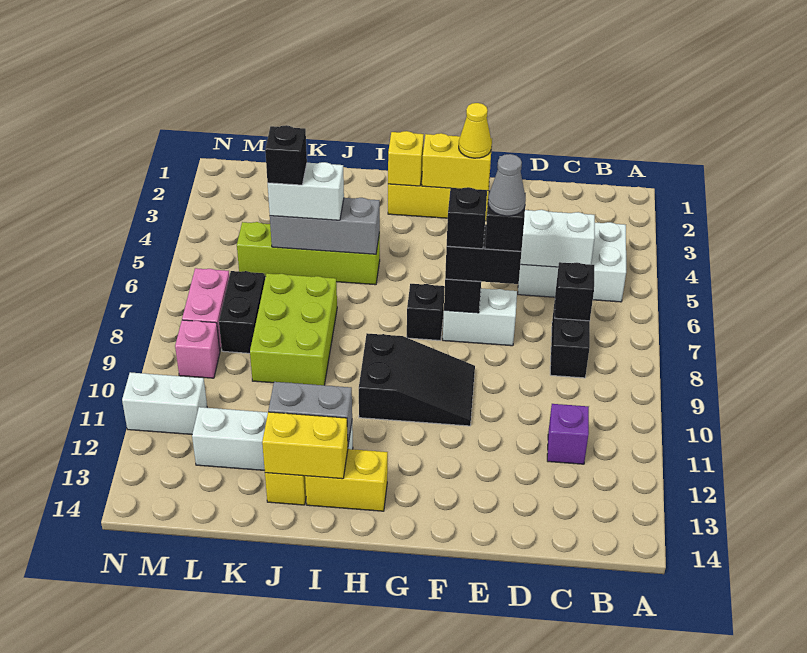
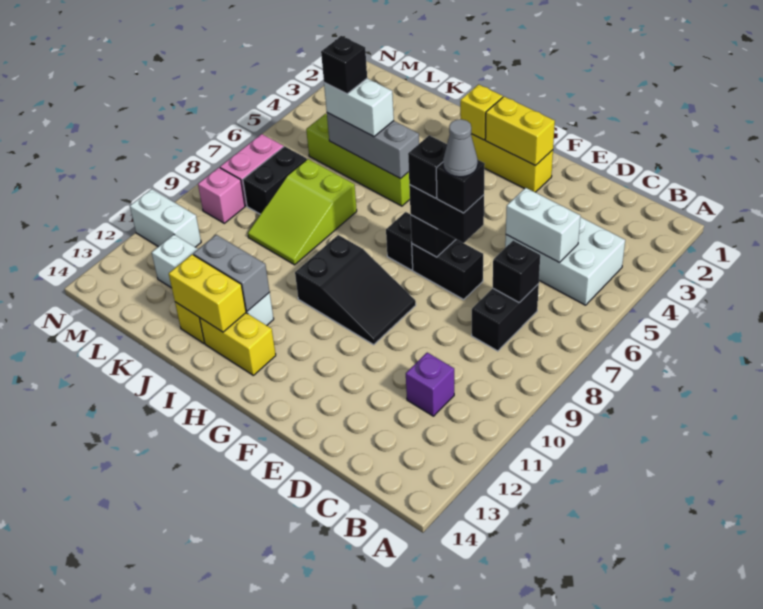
white brick E7:F7 level 1 -> black brick E7:F7 level 1
yellow cone F2 level 3 -> none
lime brick J7:K9 level 1 -> lime slope J7:K9 level 1 top 7

